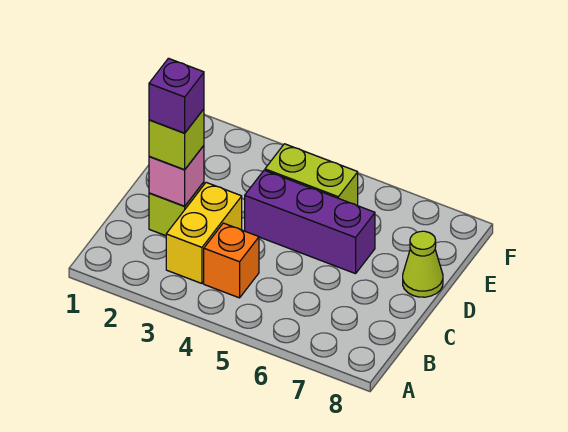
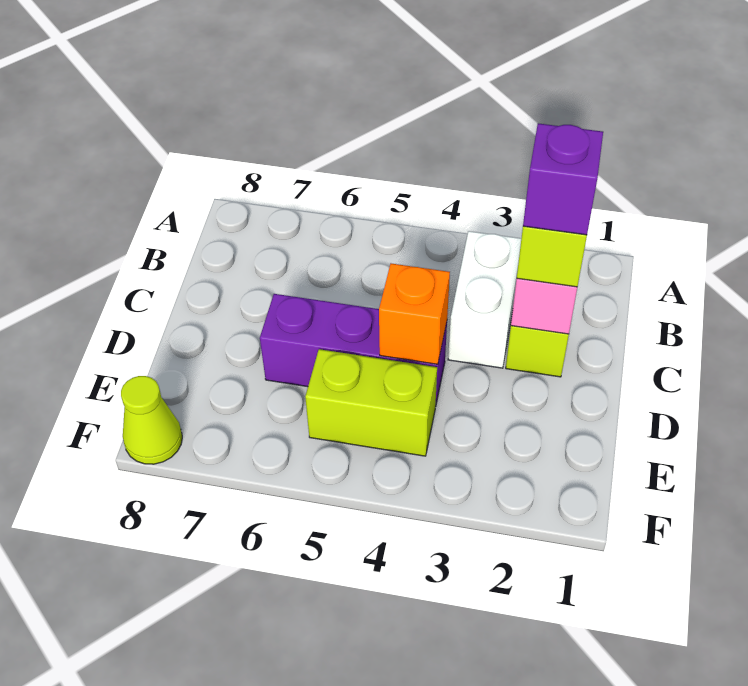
yellow brick B3:C3 level 1 -> white brick B3:C3 level 1
orange brick B4 level 1 -> orange brick D4 level 2
lime cone D8 level 1 -> lime cone F8 level 1

